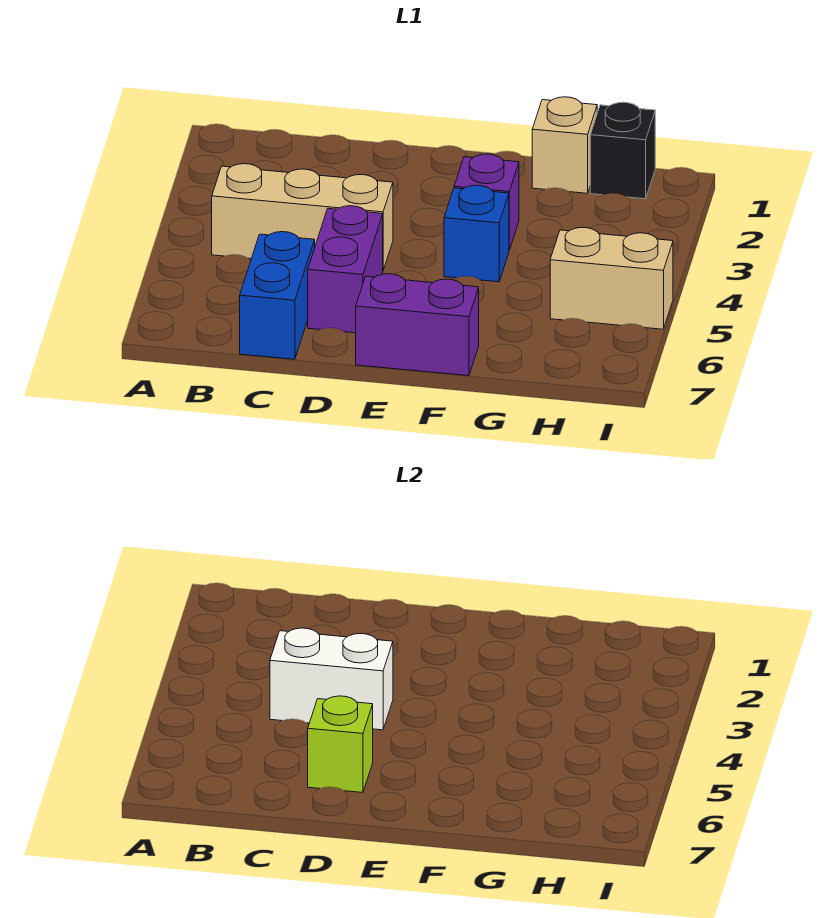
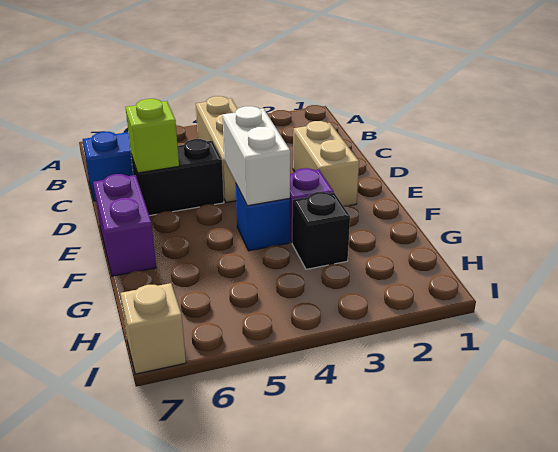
white brick C4:D4 level 2 -> white brick E4:F4 level 2
purple brick D5:D6 level 1 -> black brick D5:D6 level 1
tan brick G1 level 1 -> tan brick I7 level 1
black brick H1 level 1 -> black brick G3 level 1
tan brick H5:I5 level 1 -> tan brick D2:E2 level 1

